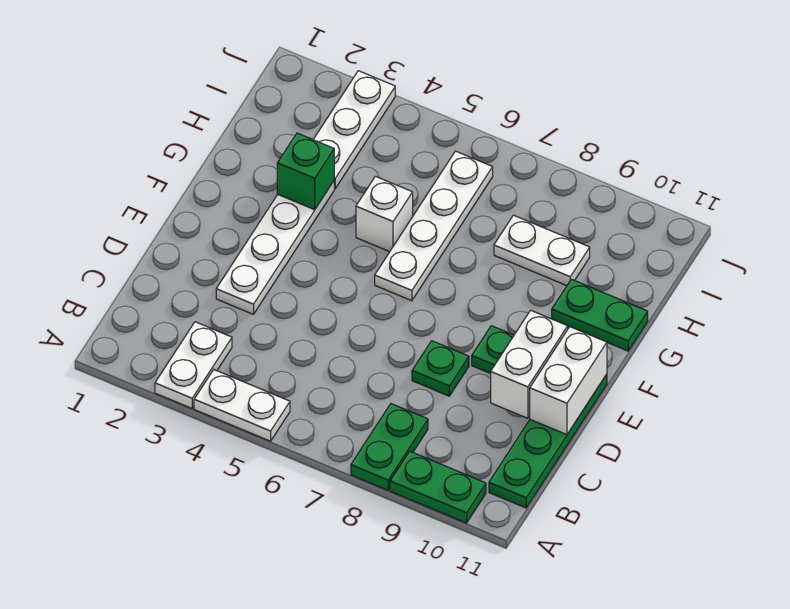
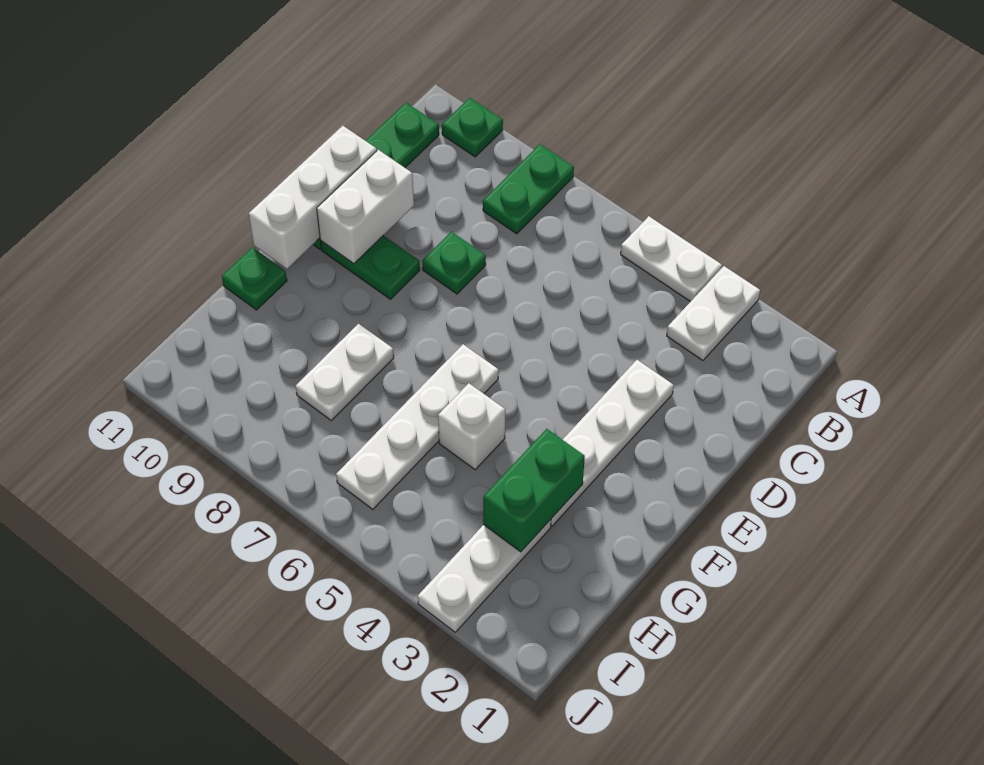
green plate A9:A10 level 1 -> green plate A10 level 1
white brick D11:E11 level 2 -> white brick D11:F11 level 2
green brick G3 level 2 -> green brick G3:H3 level 2
green plate G10:G11 level 1 -> green plate G11 level 1
white plate H8:H9 level 1 -> white plate G8:H8 level 1

